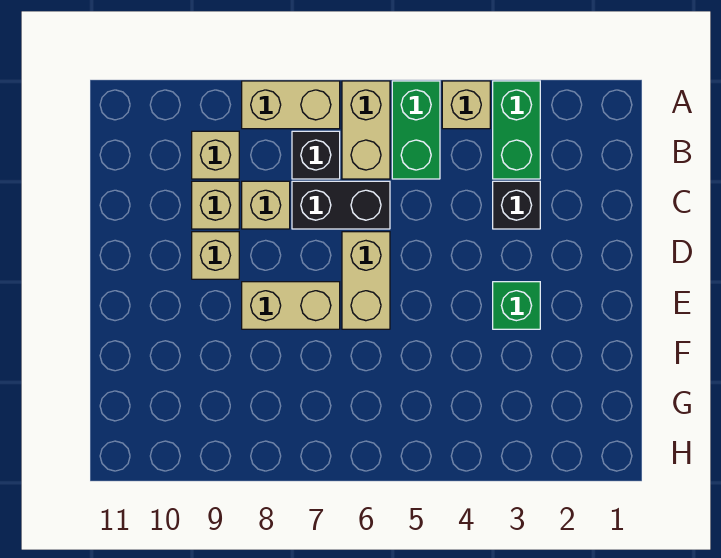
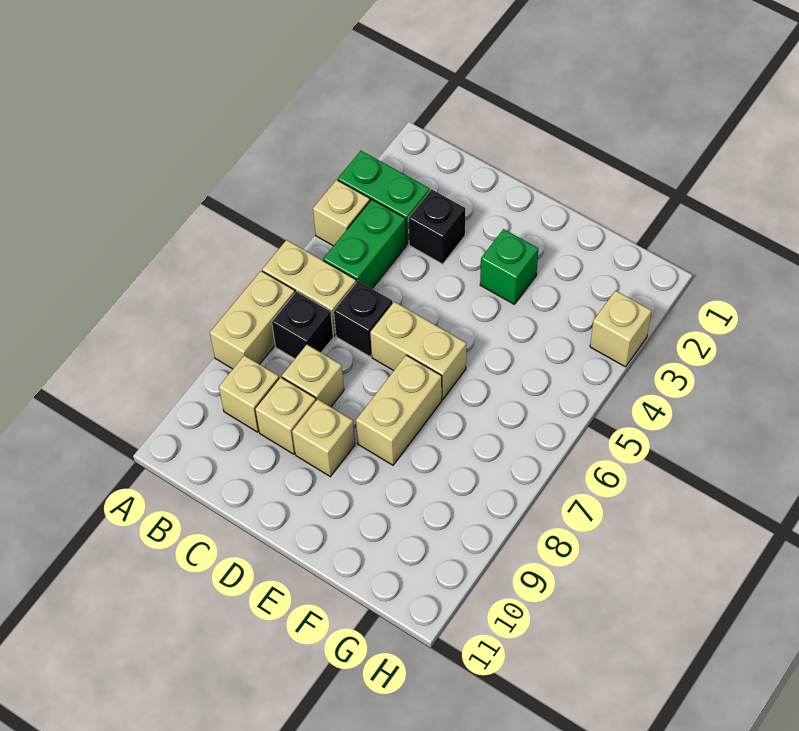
green brick A5:B5 level 1 -> green brick B4:B5 level 1
black brick C6:C7 level 1 -> black brick C6 level 1
none -> tan brick H3 level 1

